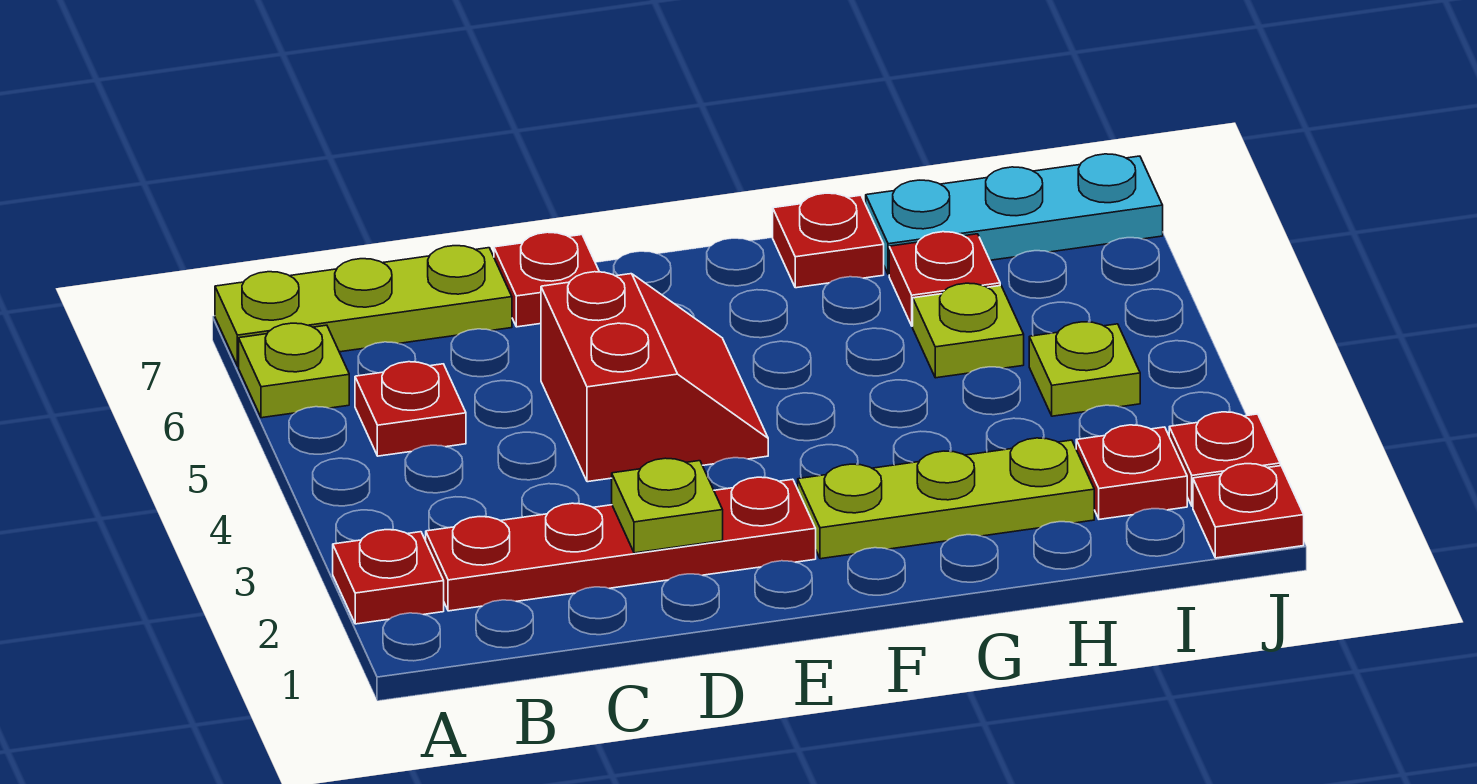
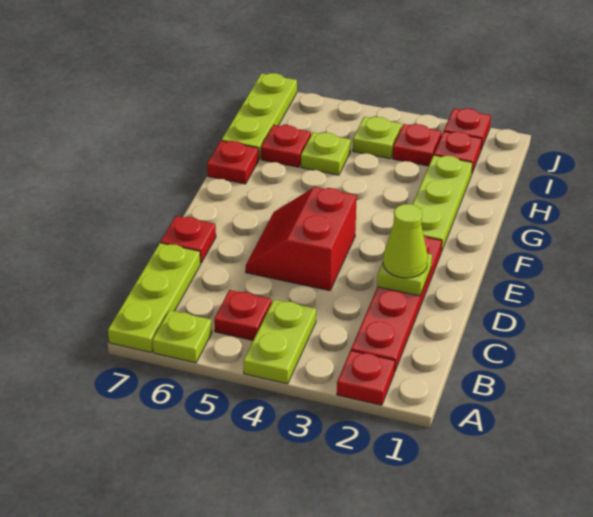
none -> lime plate A4:B4 level 1
none -> lime cone D2 level 3
red slope D4:E5 level 1 top D -> red slope D4:E5 level 1 top 4
cyan plate H7:J7 level 1 -> lime plate H7:J7 level 1
red plate J1 level 1 -> red plate I3 level 1

